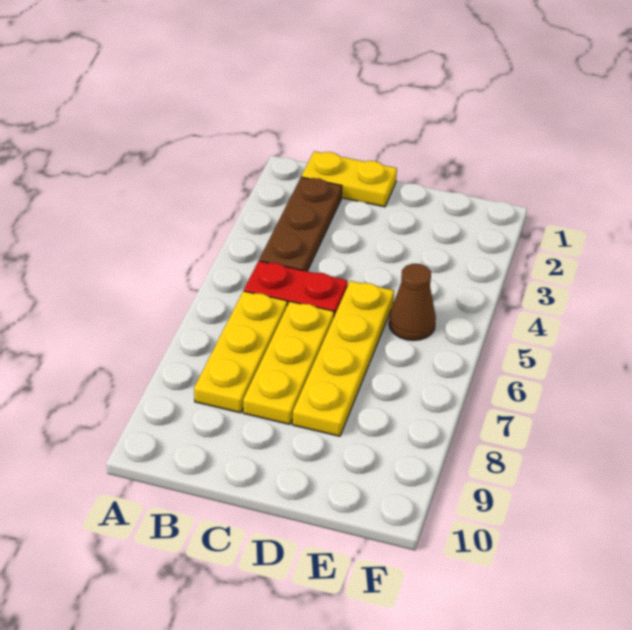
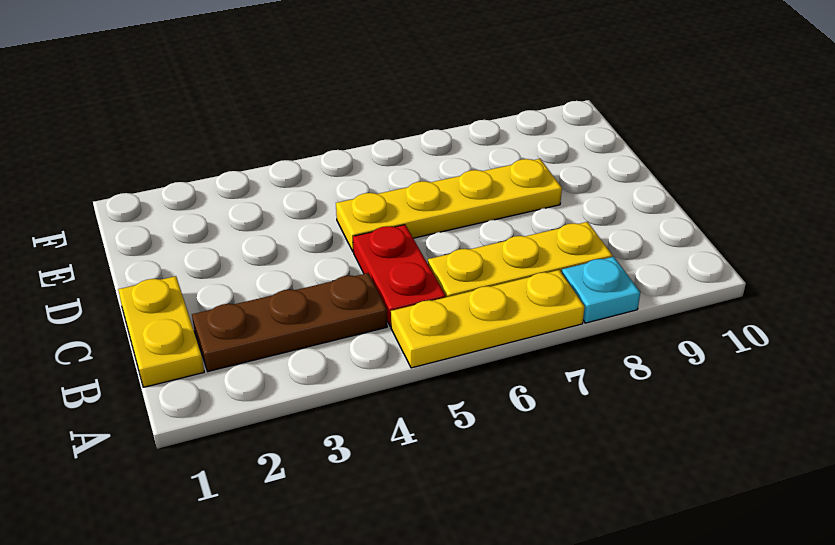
none -> cyan plate A8 level 1
yellow plate C6:C8 level 1 -> yellow plate A5:A7 level 1
brown cone E5 level 1 -> none

